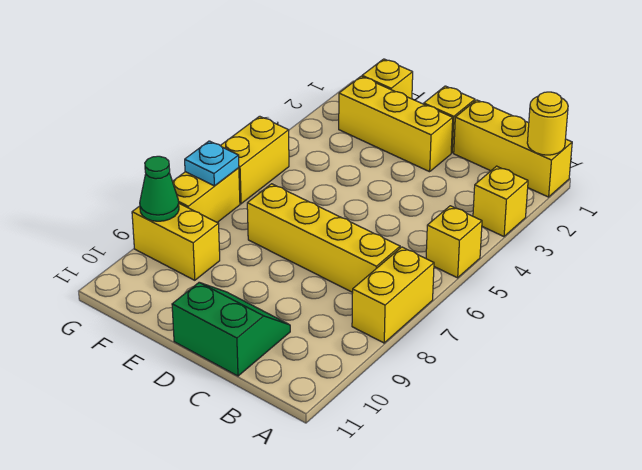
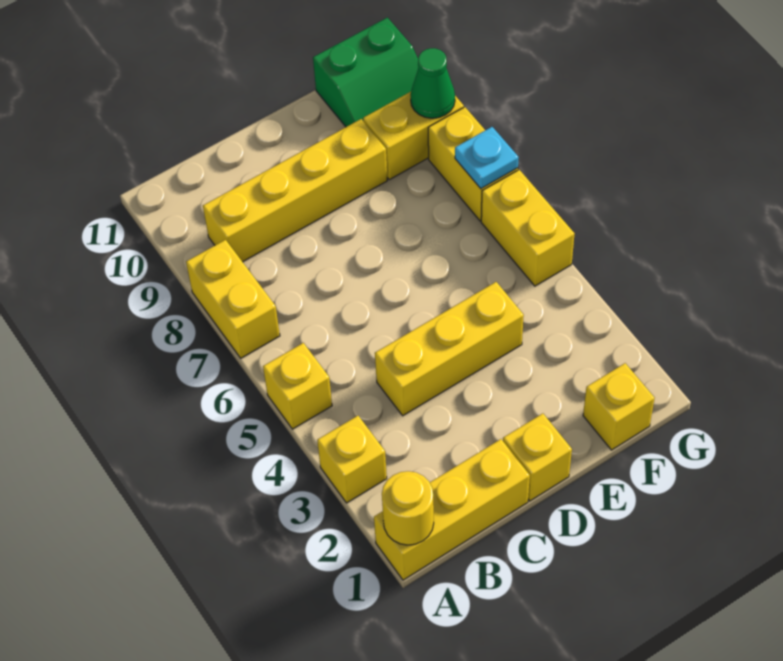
yellow brick B7:E7 level 1 -> yellow brick B9:E9 level 1
green slope C10:D11 level 1 top 11 -> green slope F10:G11 level 1 top 11
yellow brick D2:F2 level 1 -> yellow brick C4:E4 level 1

